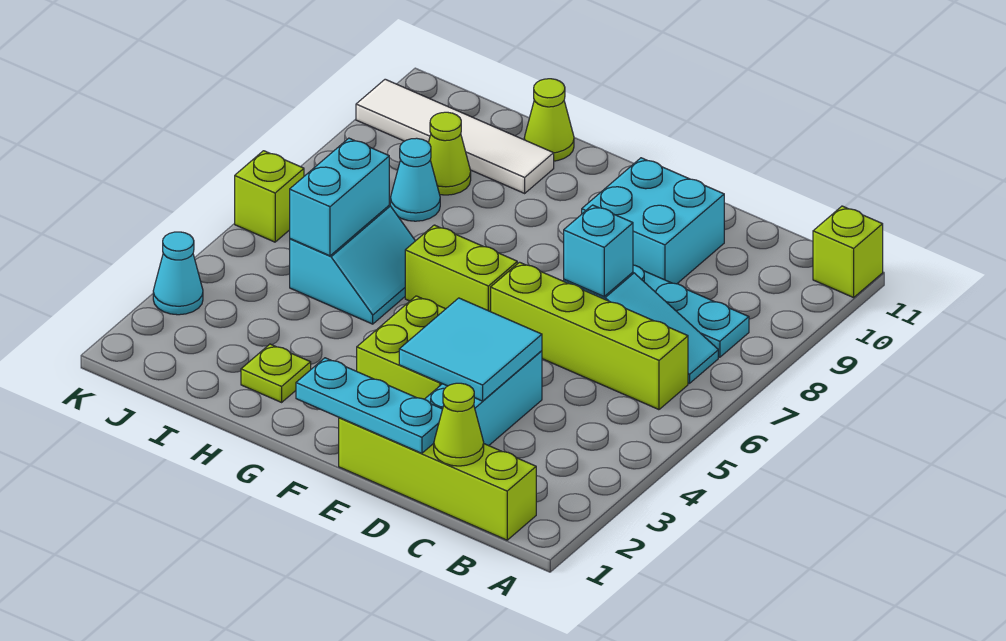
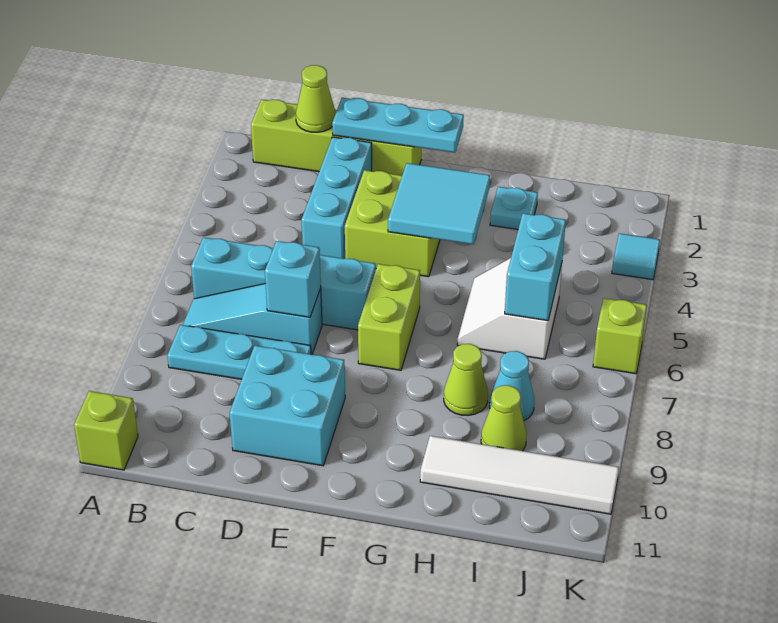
lime brick B6:E6 level 1 -> cyan brick B6:E6 level 1
cyan tile D3:E4 level 2 -> cyan tile F3:G4 level 2
lime brick F6:G6 level 1 -> lime brick F6:F7 level 1
lime plate H2 level 1 -> cyan plate H2 level 1
cyan slope H5:I6 level 1 top I -> white slope H5:I6 level 1 top I
lime cone H11 level 1 -> lime cone H8 level 1
cyan cone K3 level 1 -> cyan tile K3 level 1

